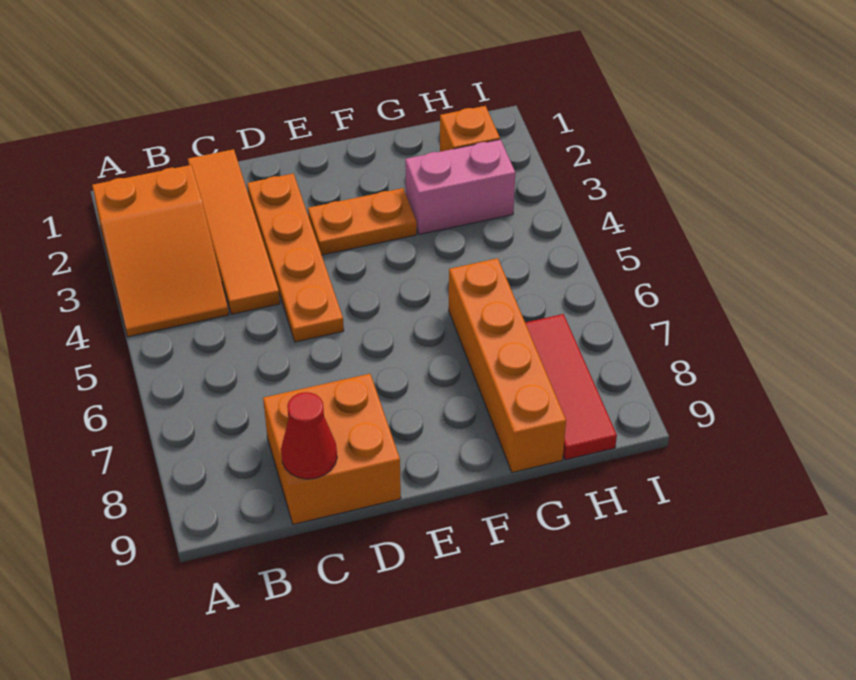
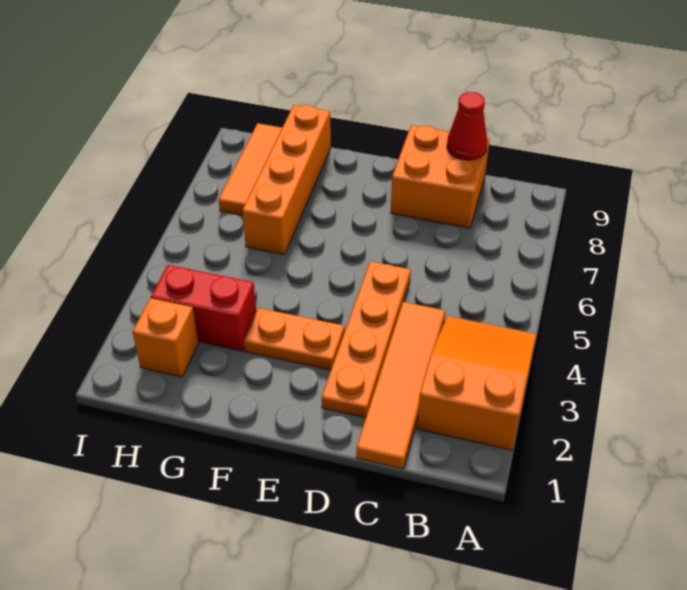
pink brick G3:H3 level 1 -> red brick G3:H3 level 1
red tile H7:H9 level 1 -> orange tile H7:H9 level 1

